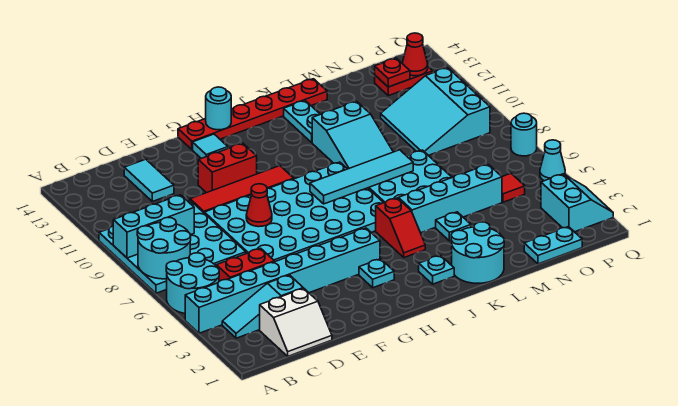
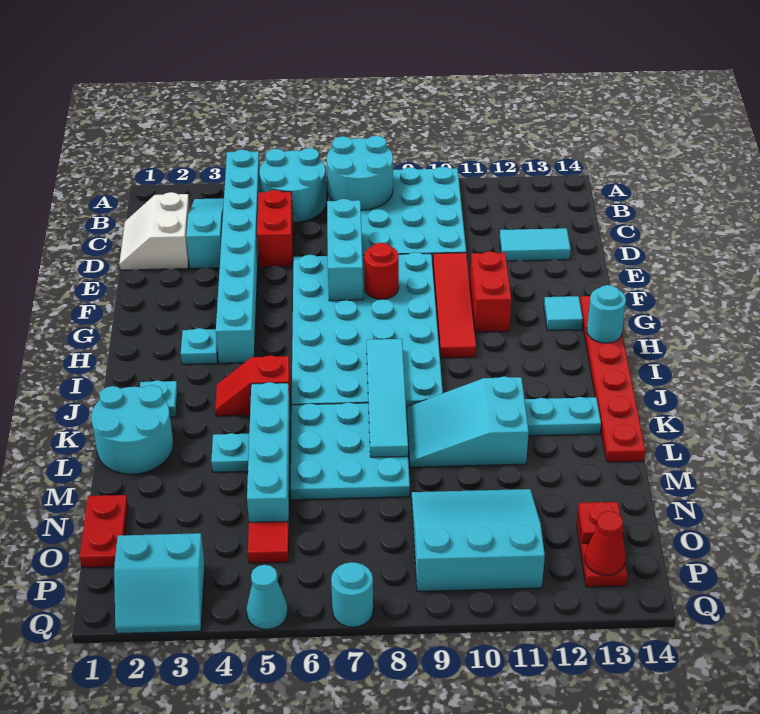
cyan brick A9:C9 level 2 -> cyan brick D7:F7 level 2
red cone F8 level 2 -> red round brick F8 level 2
cyan plate N1:O1 level 1 -> red plate N1:O1 level 1

